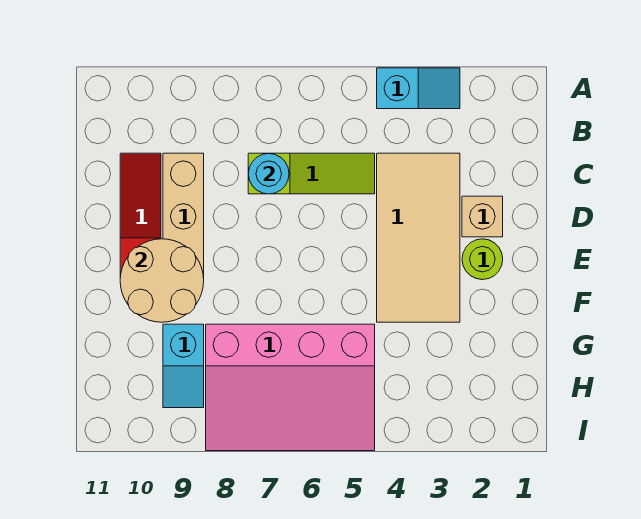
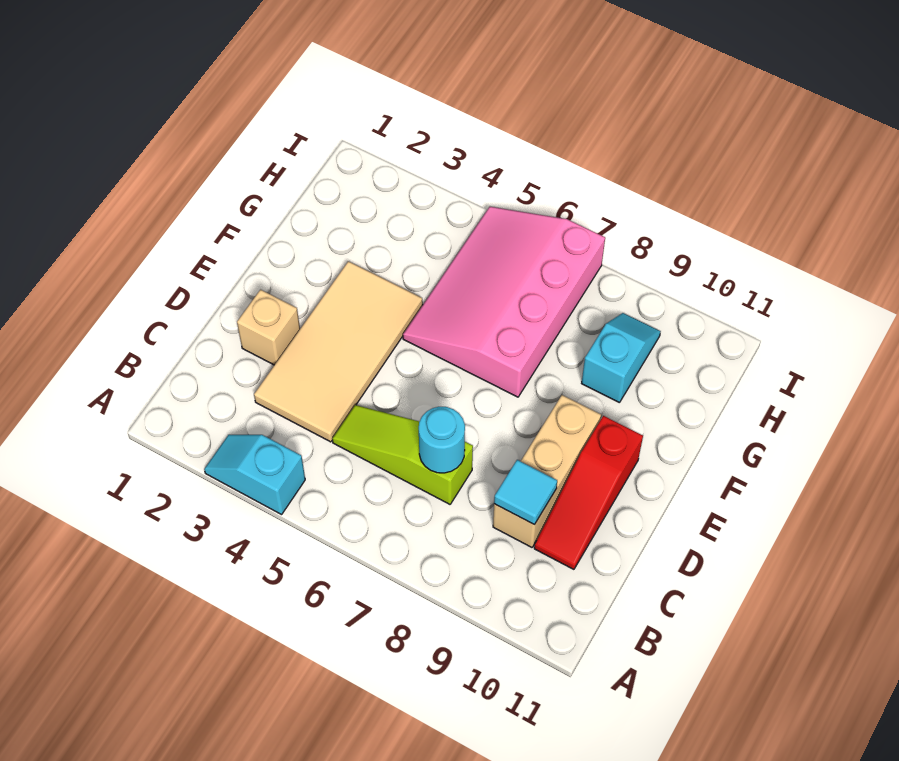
none -> cyan tile C9 level 2
lime round brick E2 level 1 -> none
tan round brick E9:F10 level 2 -> none
pink slope G5:I8 level 1 top G -> pink slope F5:I7 level 1 top 7

